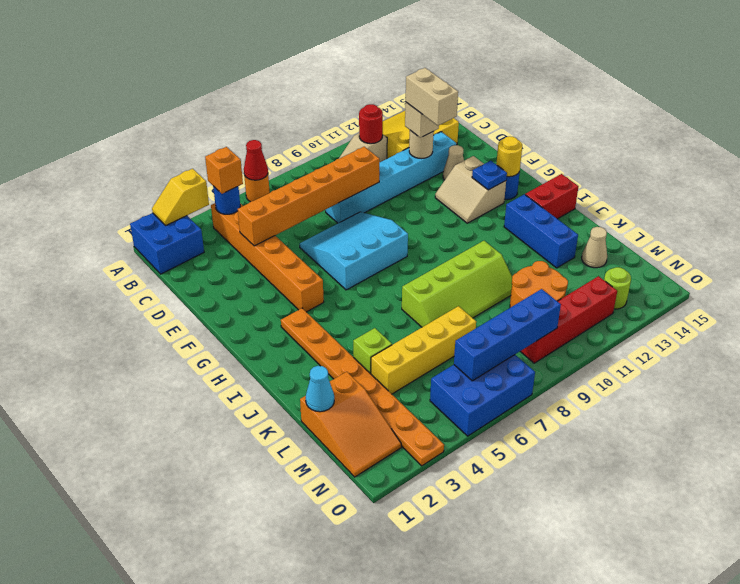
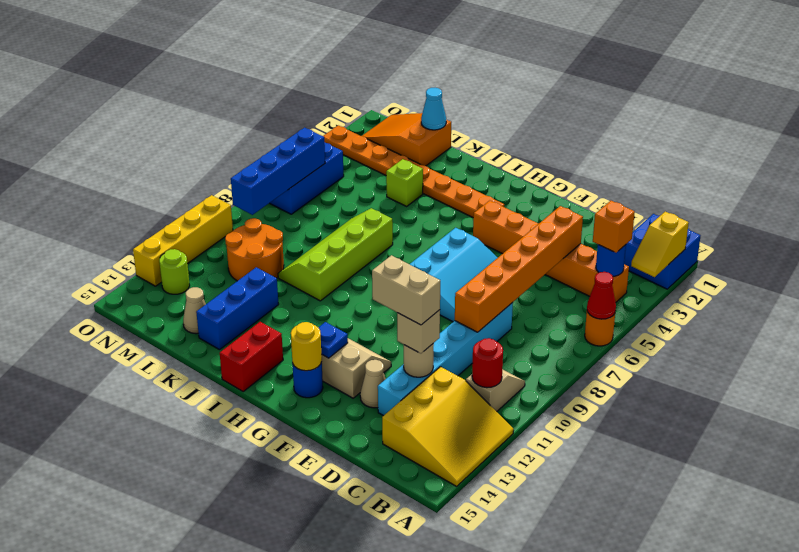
yellow slope A2:A3 level 2 top 3 -> yellow slope A2:A3 level 2 top 2
blue brick I13:K13 level 1 -> blue brick K12:K14 level 1
yellow brick L4:L7 level 1 -> yellow brick O10:O13 level 1
red brick N9:N12 level 1 -> none

